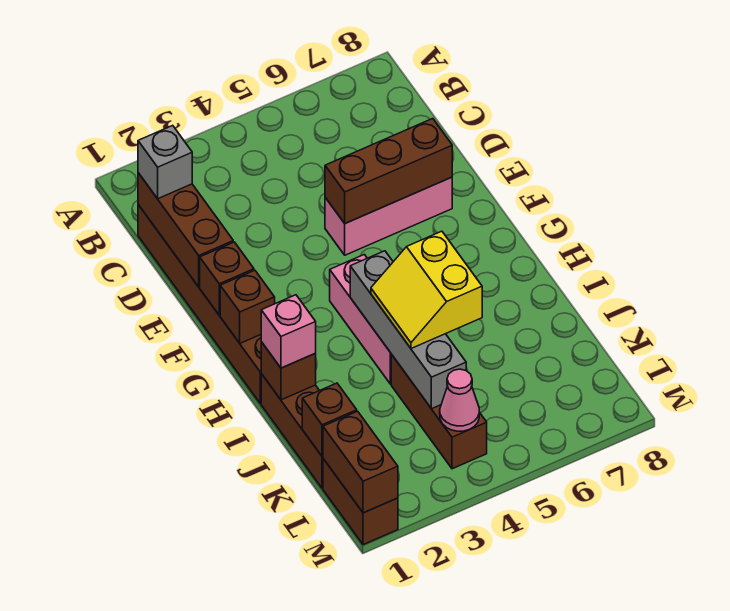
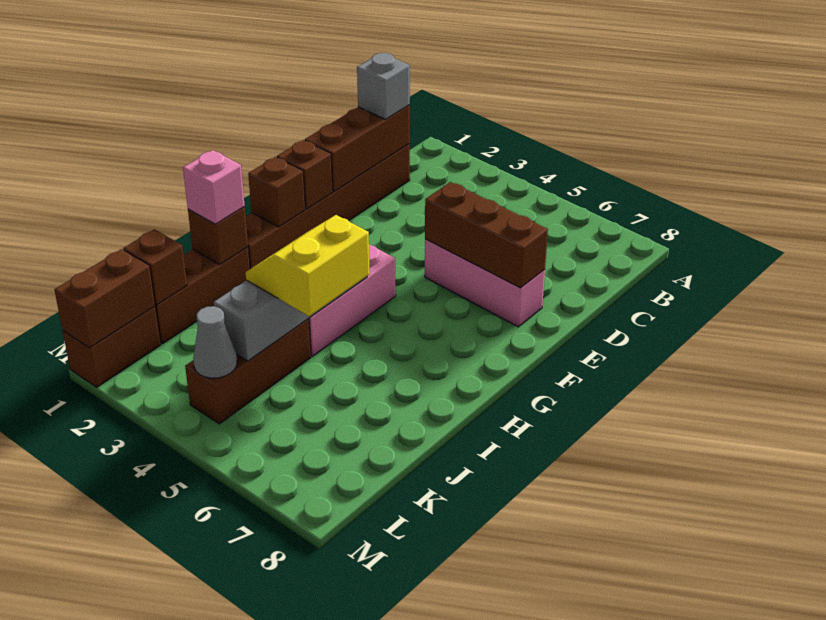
pink cone L4 level 2 -> grey cone L4 level 2

